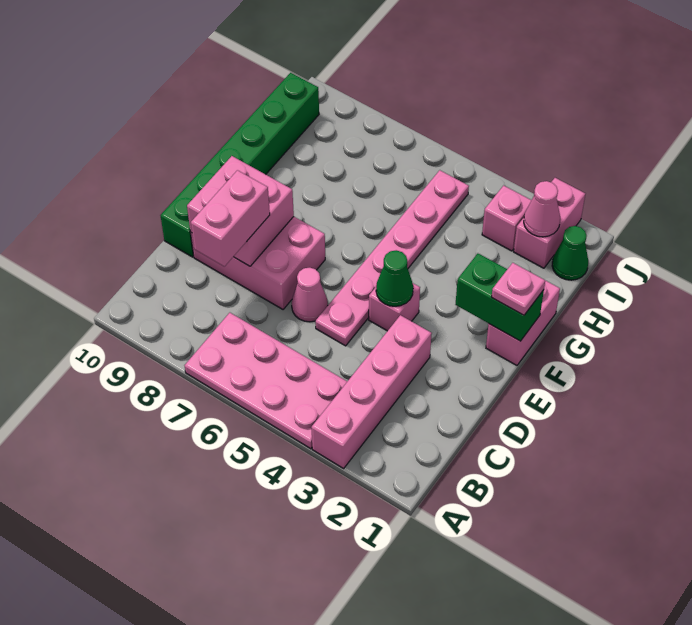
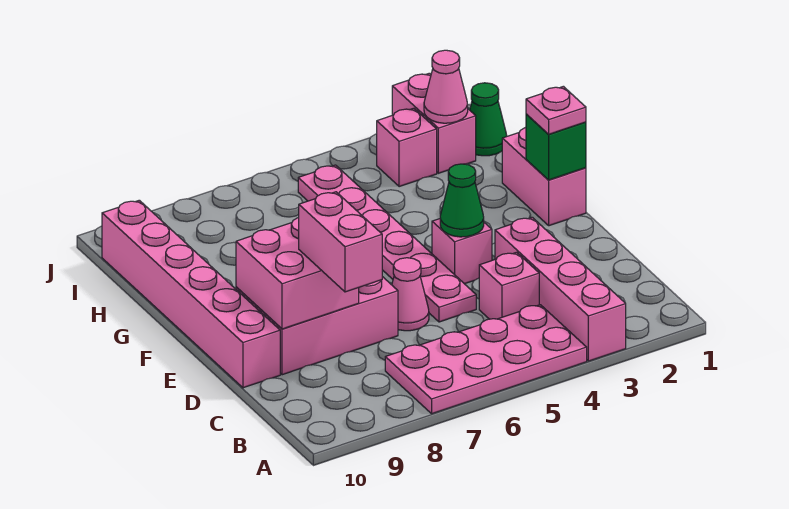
none -> pink brick C4 level 1
green brick D10:I10 level 1 -> pink brick D10:I10 level 1
green brick F1:F2 level 2 -> green brick F1 level 2

